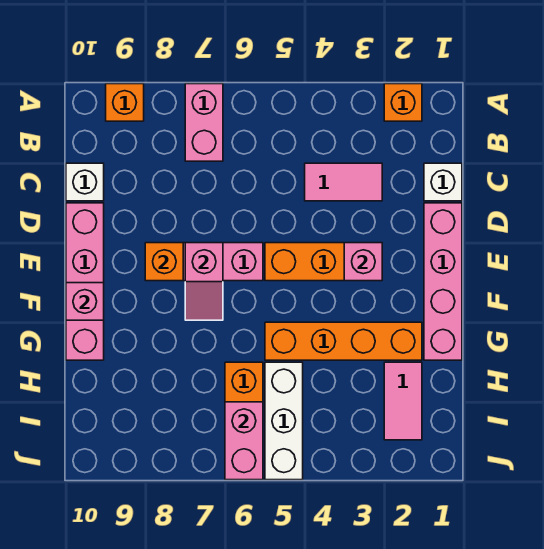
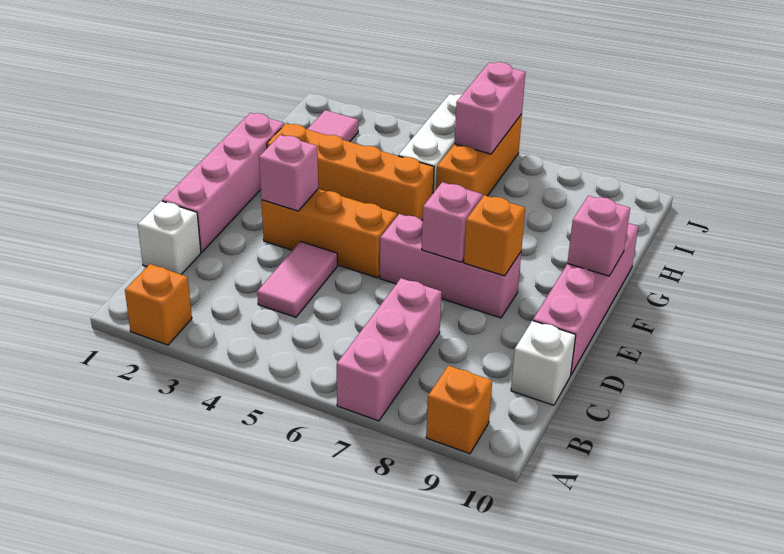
pink brick A7:B7 level 1 -> pink brick A7:C7 level 1
pink tile C3:C4 level 1 -> pink tile C4:D4 level 1

